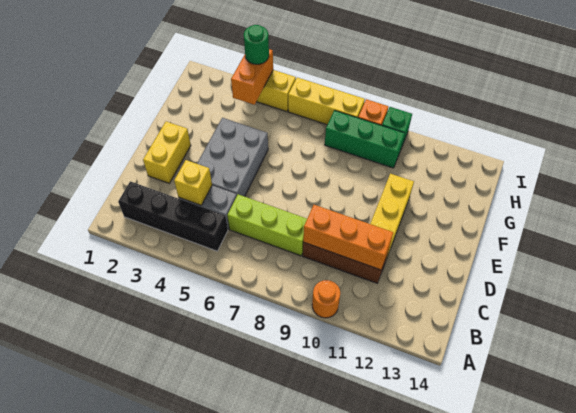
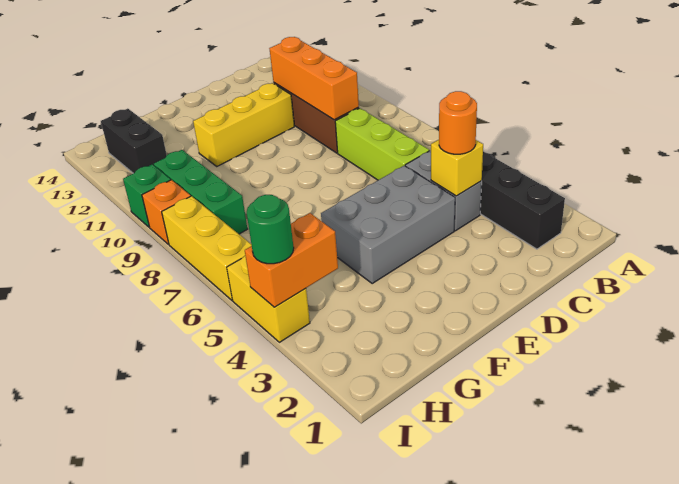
orange round brick A10 level 1 -> orange round brick C4 level 3
yellow brick D2:E2 level 1 -> none
none -> black brick H12:H13 level 1

